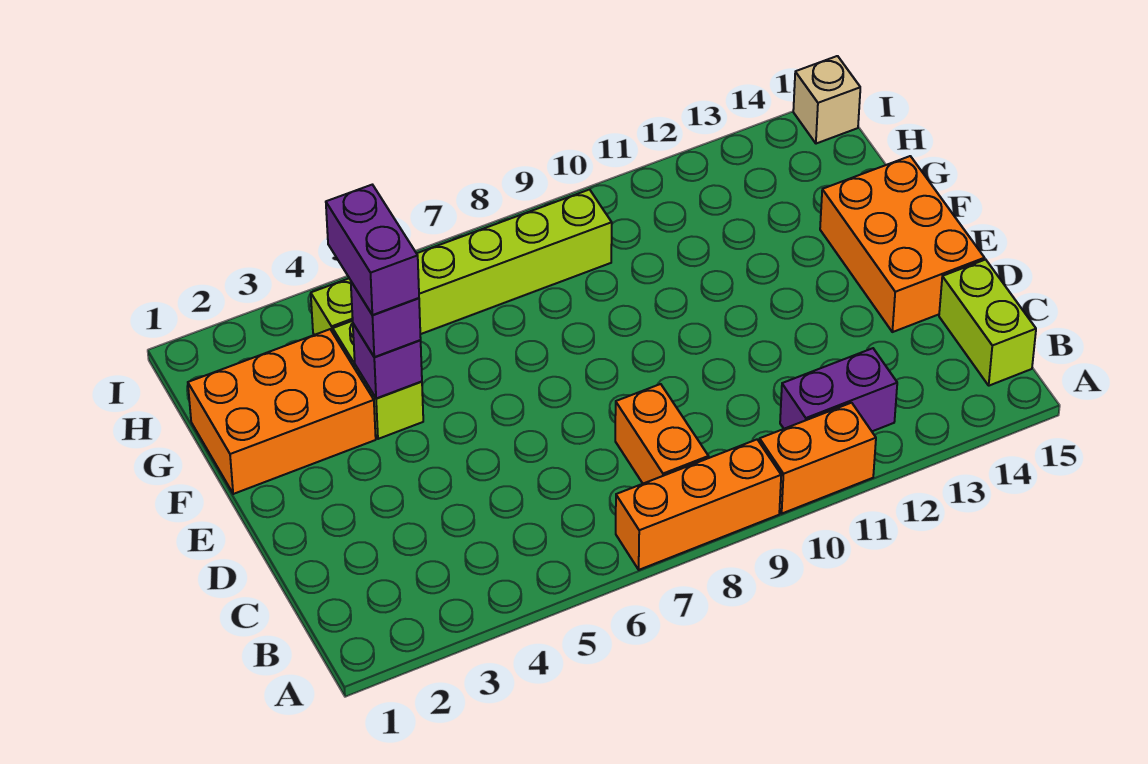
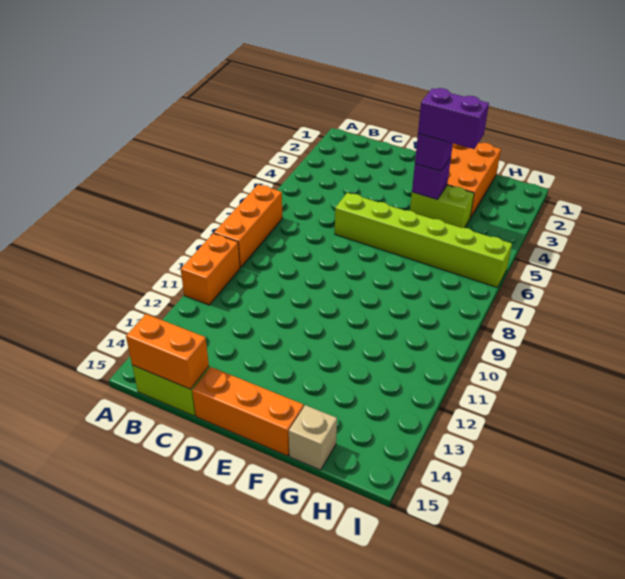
orange brick B8:C8 level 1 -> orange brick B15:C15 level 2
purple brick B11:B12 level 1 -> none
orange brick D14:F15 level 1 -> orange brick D15:F15 level 1
lime brick H4:H9 level 1 -> lime brick D6:I6 level 1
tan brick I15 level 1 -> tan brick G15 level 1

